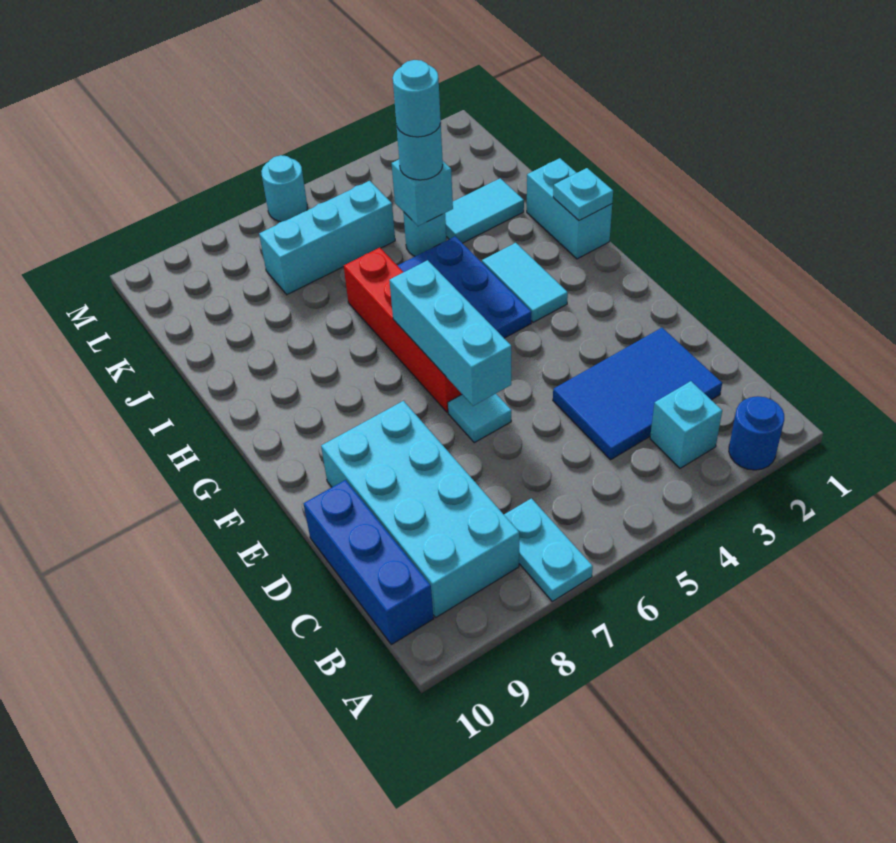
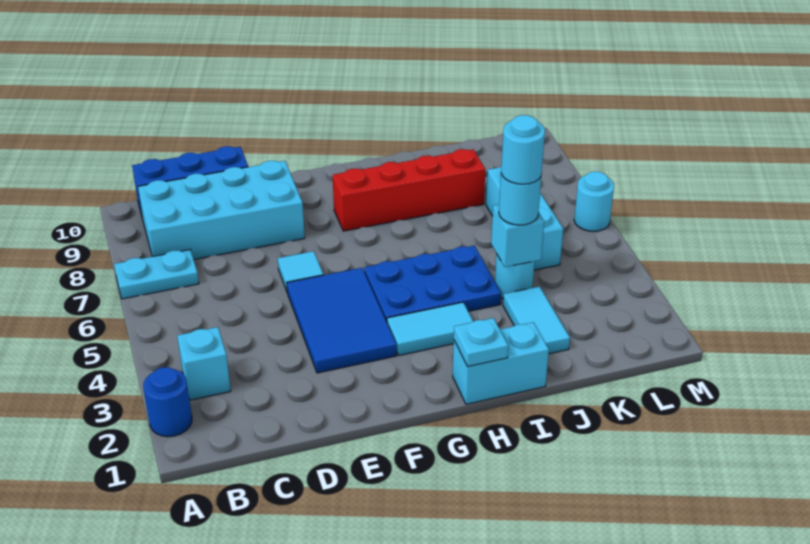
blue tile C2:D4 level 1 -> blue tile E3:F5 level 1
cyan brick E6:G6 level 2 -> none
red brick F6:I6 level 1 -> red brick G8:J8 level 1

